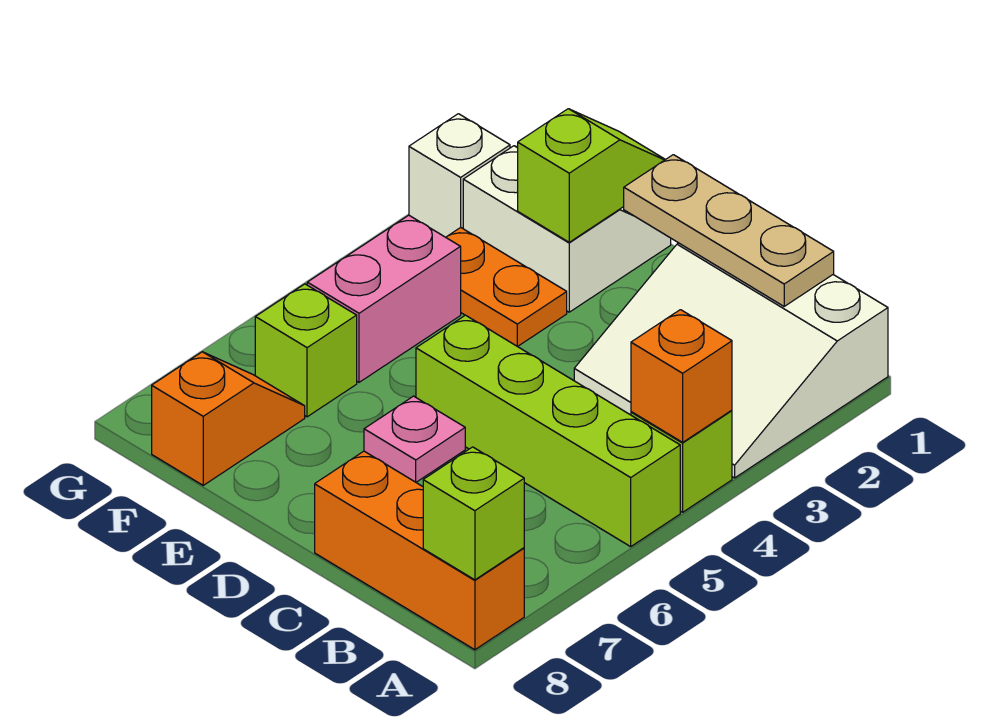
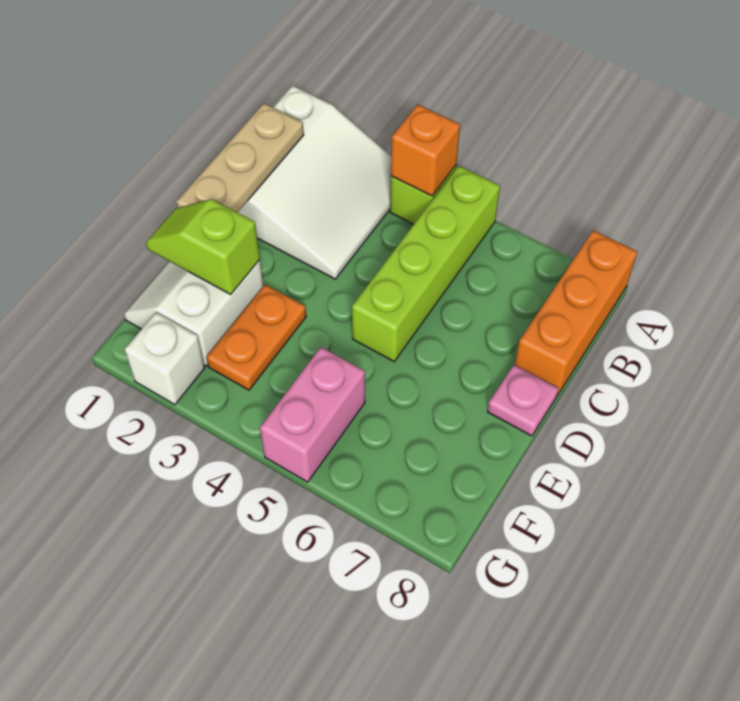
lime brick A8 level 2 -> none
pink plate D6 level 1 -> pink plate D8 level 1
pink brick F4:F5 level 1 -> pink brick F5:G5 level 1
lime brick F6 level 1 -> none
orange slope F7:F8 level 1 top 8 -> none

